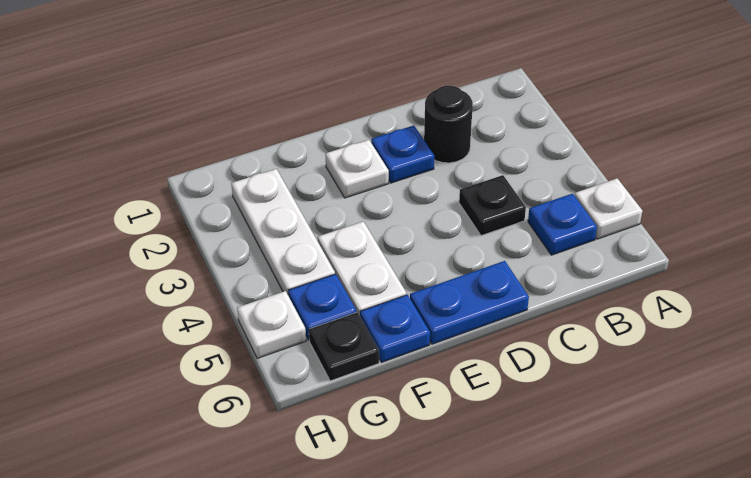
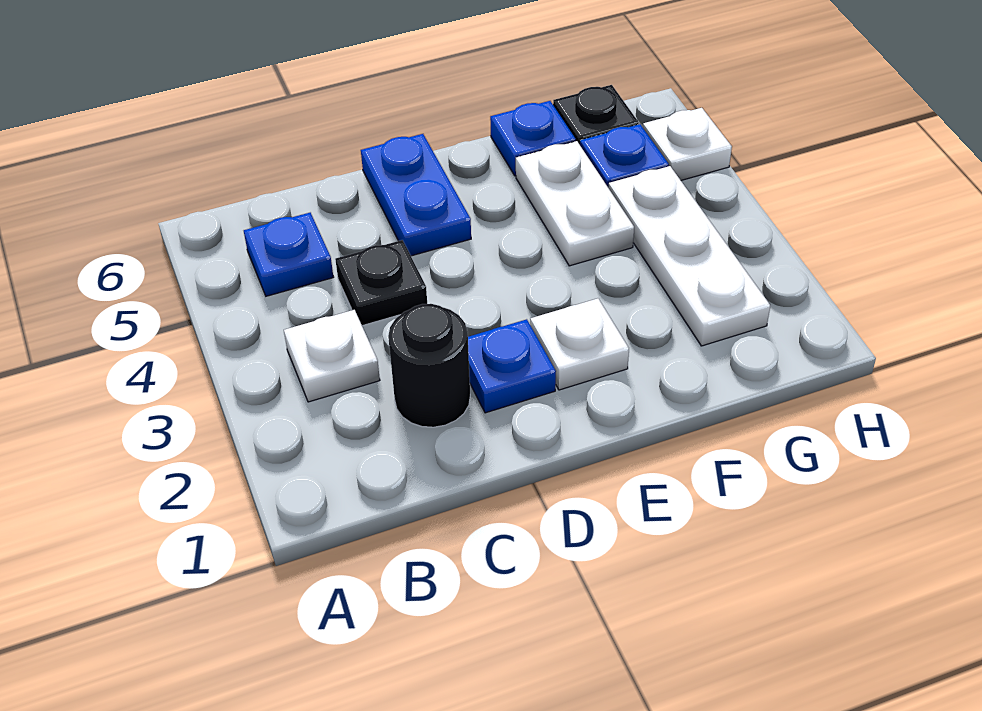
white plate A5 level 1 -> white plate B3 level 1
blue plate D6:E6 level 1 -> blue plate D5:D6 level 1

